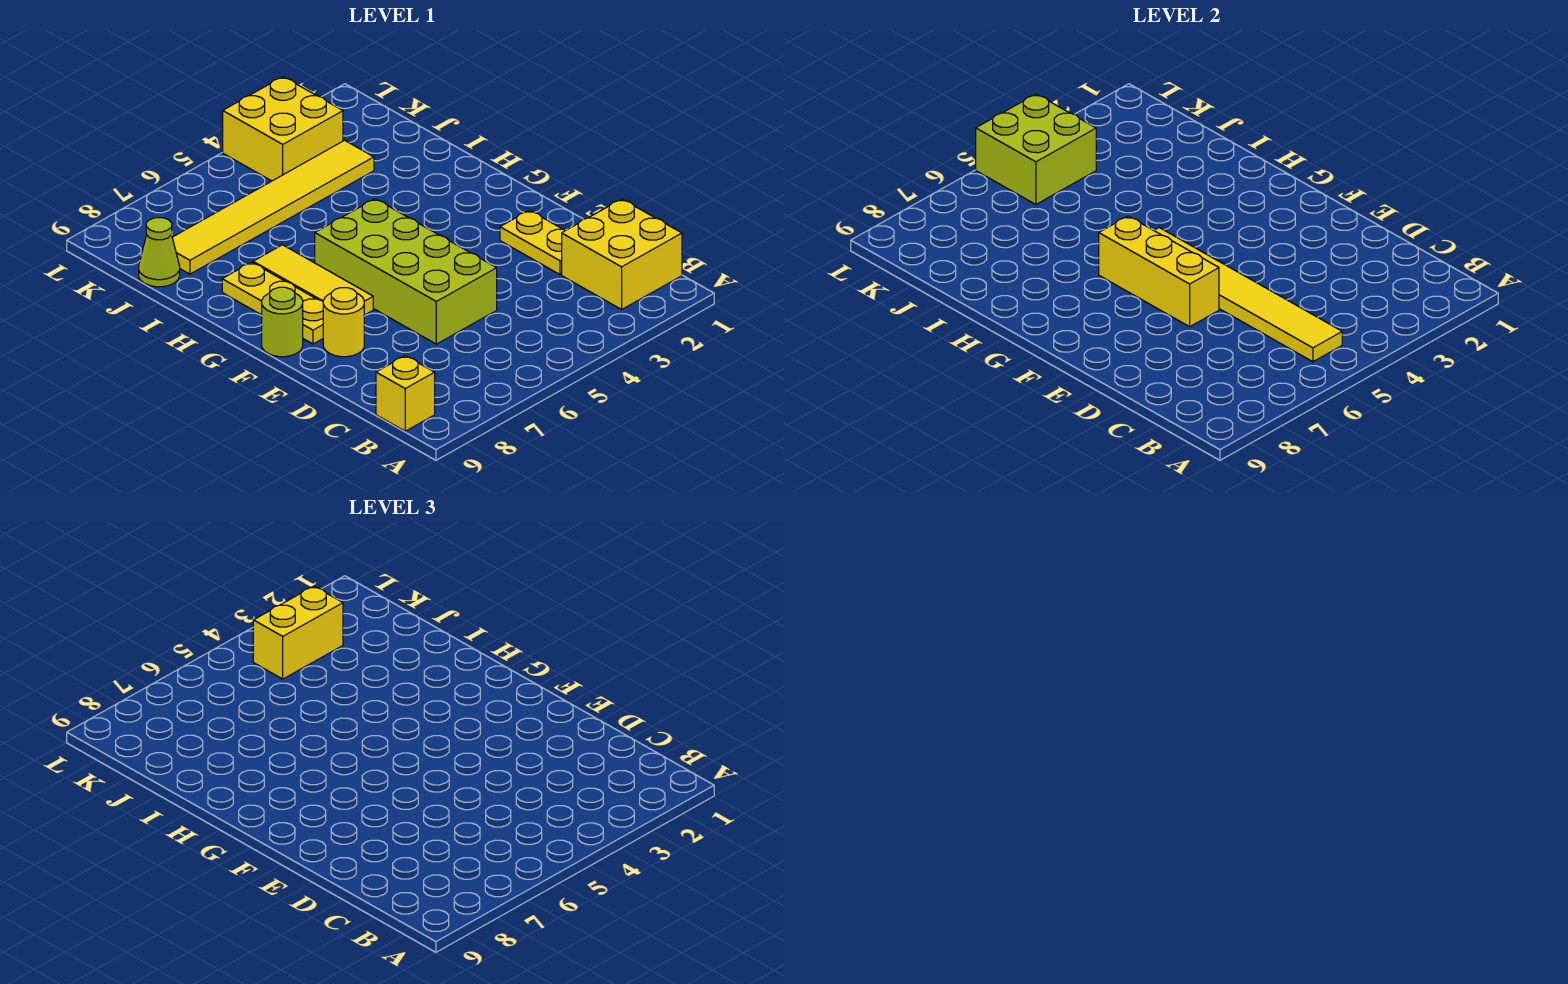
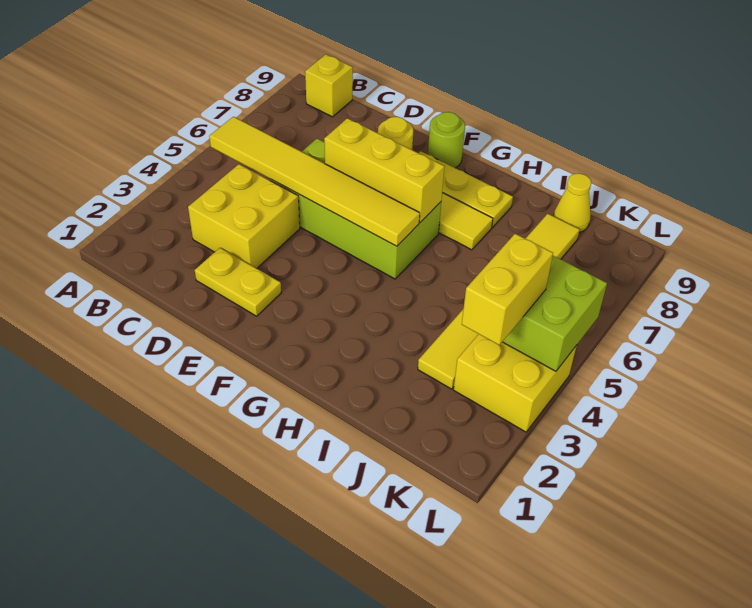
yellow brick B1:C2 level 1 -> yellow brick C3:D4 level 1
lime cone J9 level 1 -> yellow cone J9 level 1

